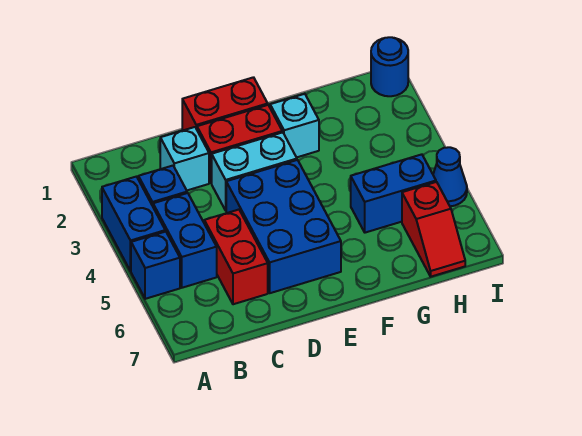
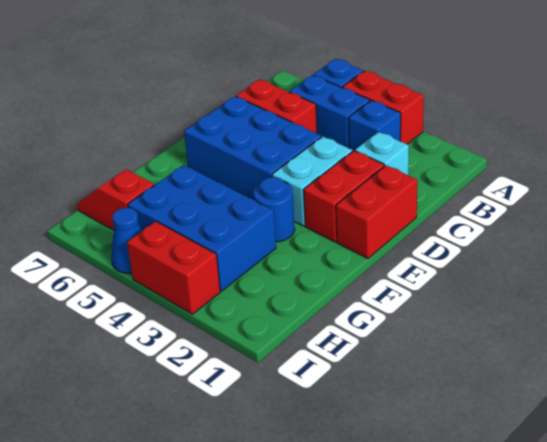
blue brick A3:A4 level 1 -> red brick A3:A4 level 1
cyan brick F2 level 1 -> none
blue brick G5:H5 level 1 -> blue brick G3:H5 level 1
blue round brick I1 level 1 -> blue round brick F3 level 1
none -> red brick I3:I4 level 1

